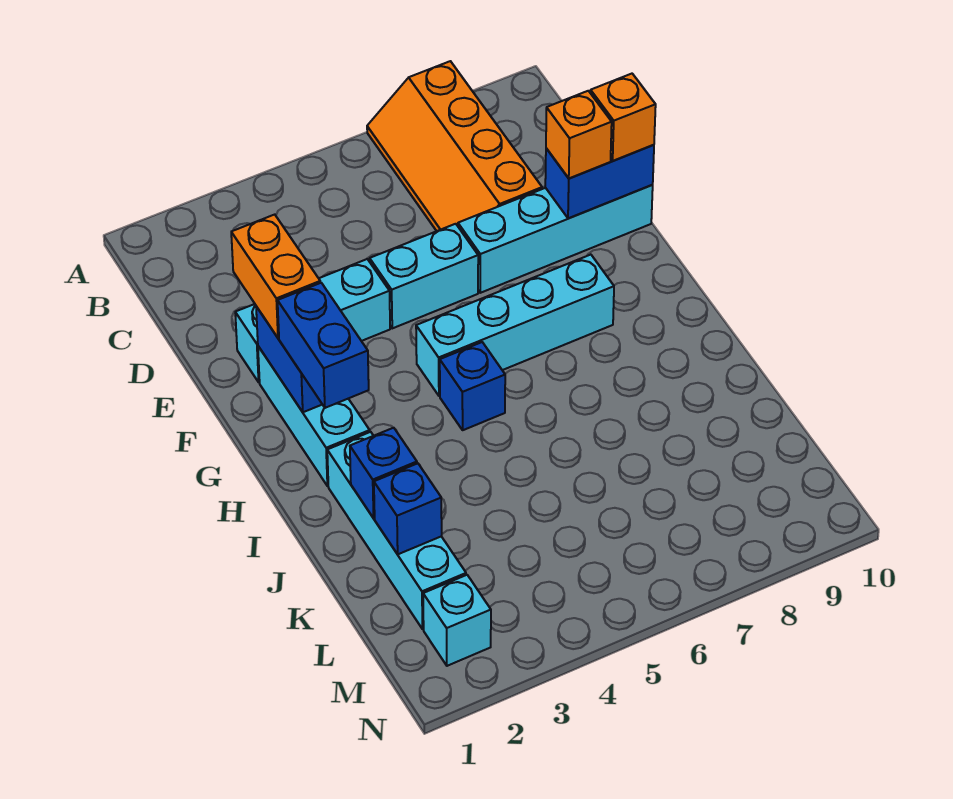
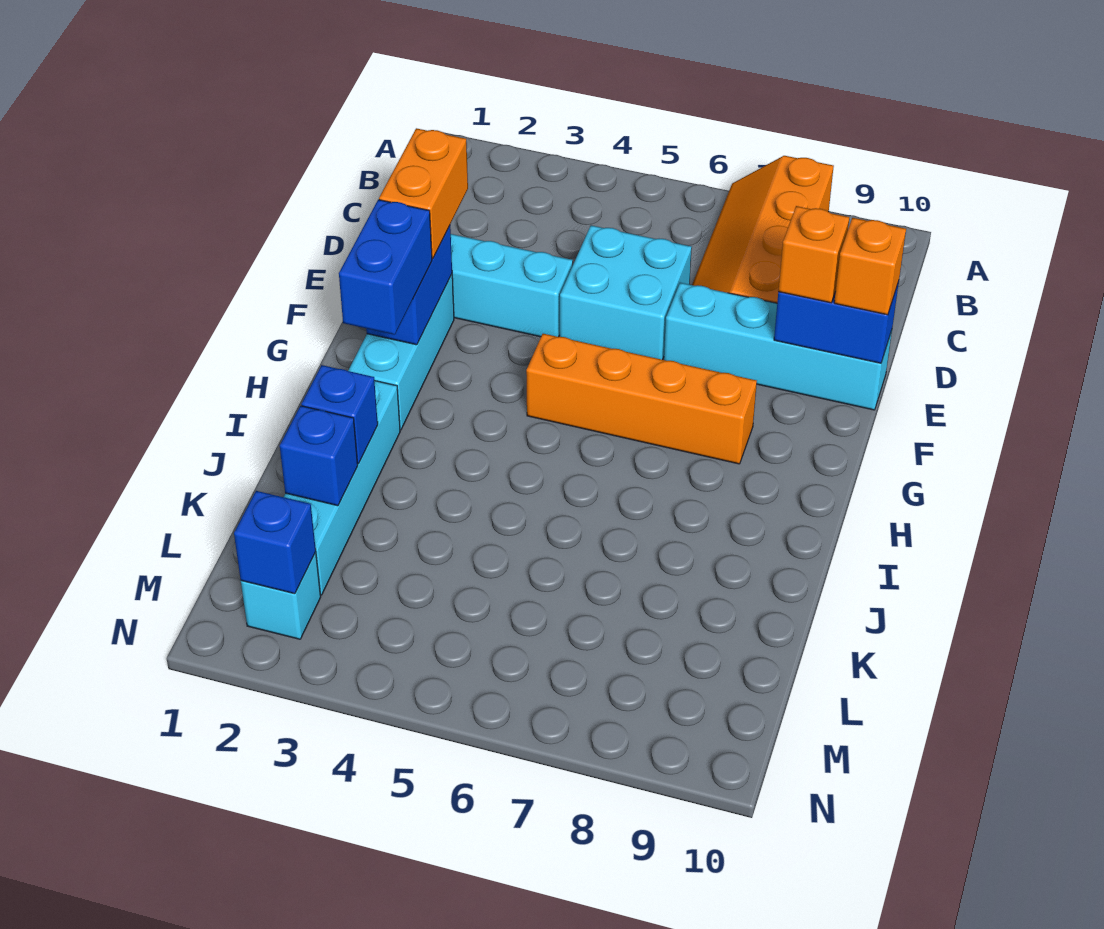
cyan brick E5:E6 level 1 -> cyan brick D5:E6 level 1
cyan brick G5:G8 level 1 -> orange brick G5:G8 level 1
blue brick H5 level 1 -> blue brick M2 level 2

